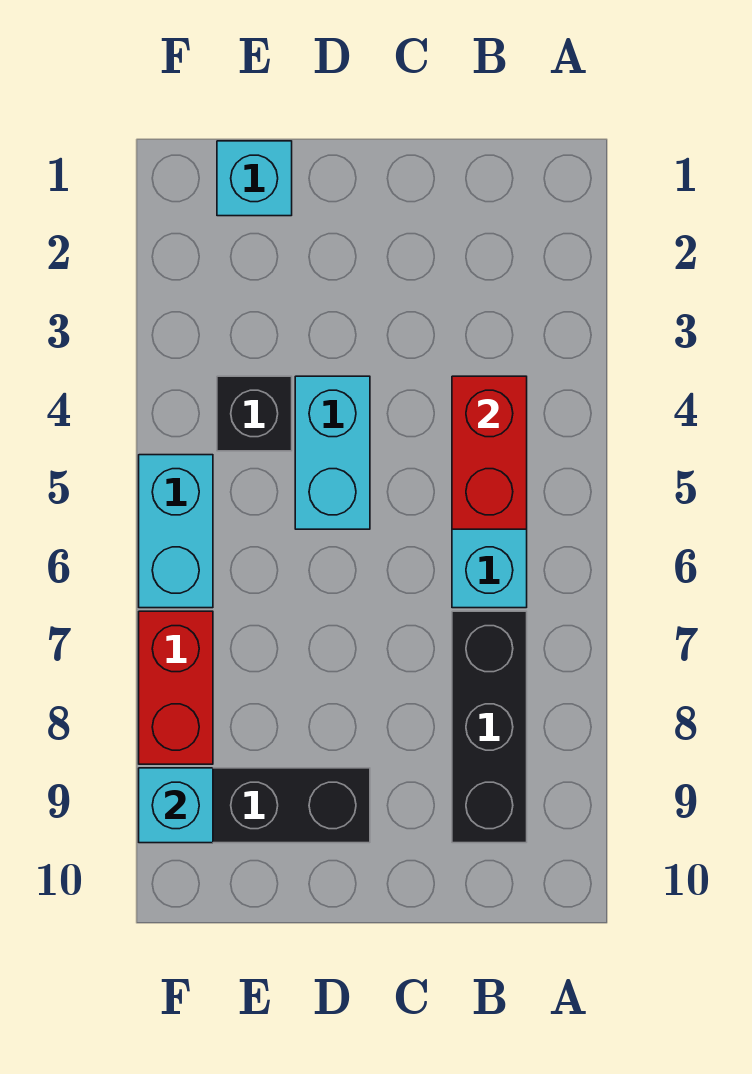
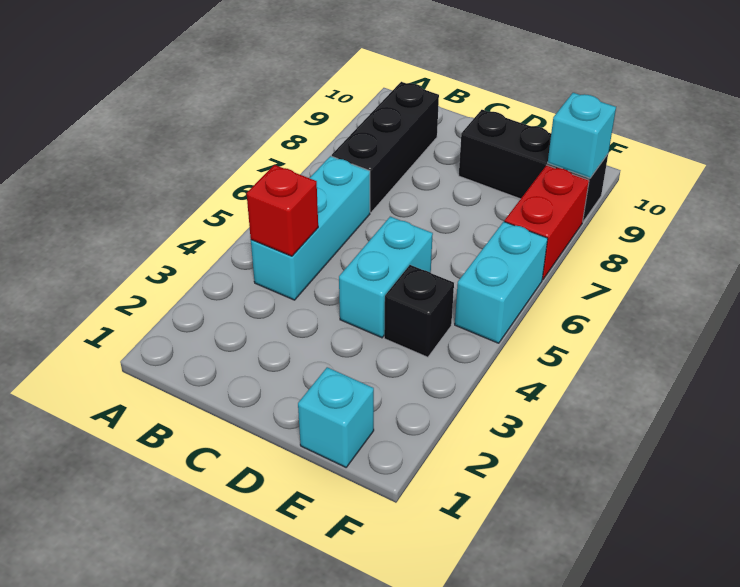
red brick B4:B5 level 2 -> red brick B4 level 2

